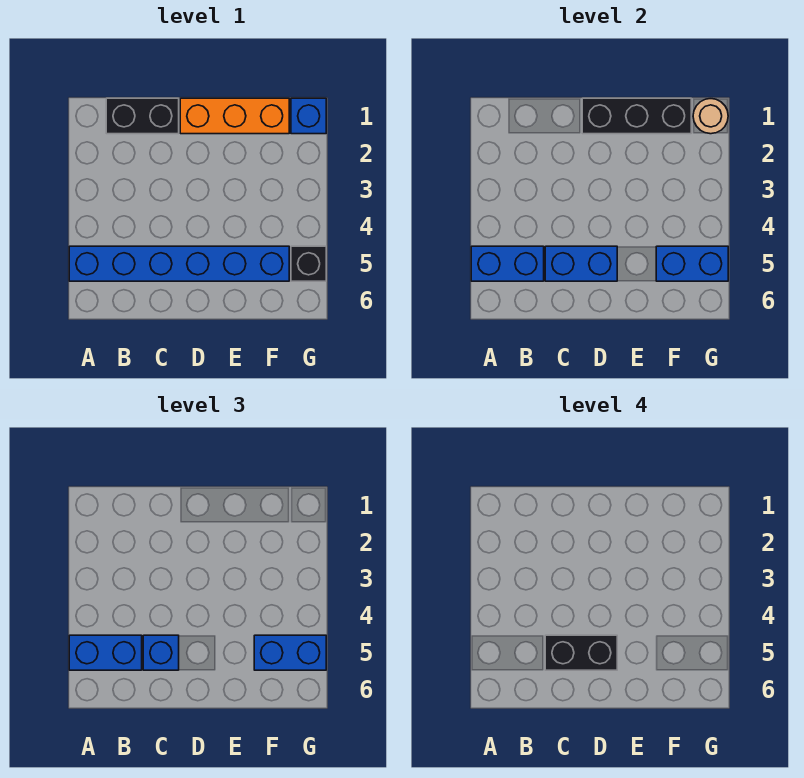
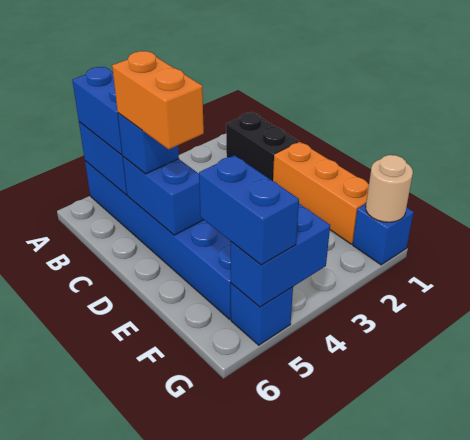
black brick C5:D5 level 4 -> orange brick C5:D5 level 4
black brick D1:F1 level 2 -> none
blue brick F5:G5 level 2 -> blue brick G4:G5 level 2
black brick G5 level 1 -> blue brick G5 level 1

